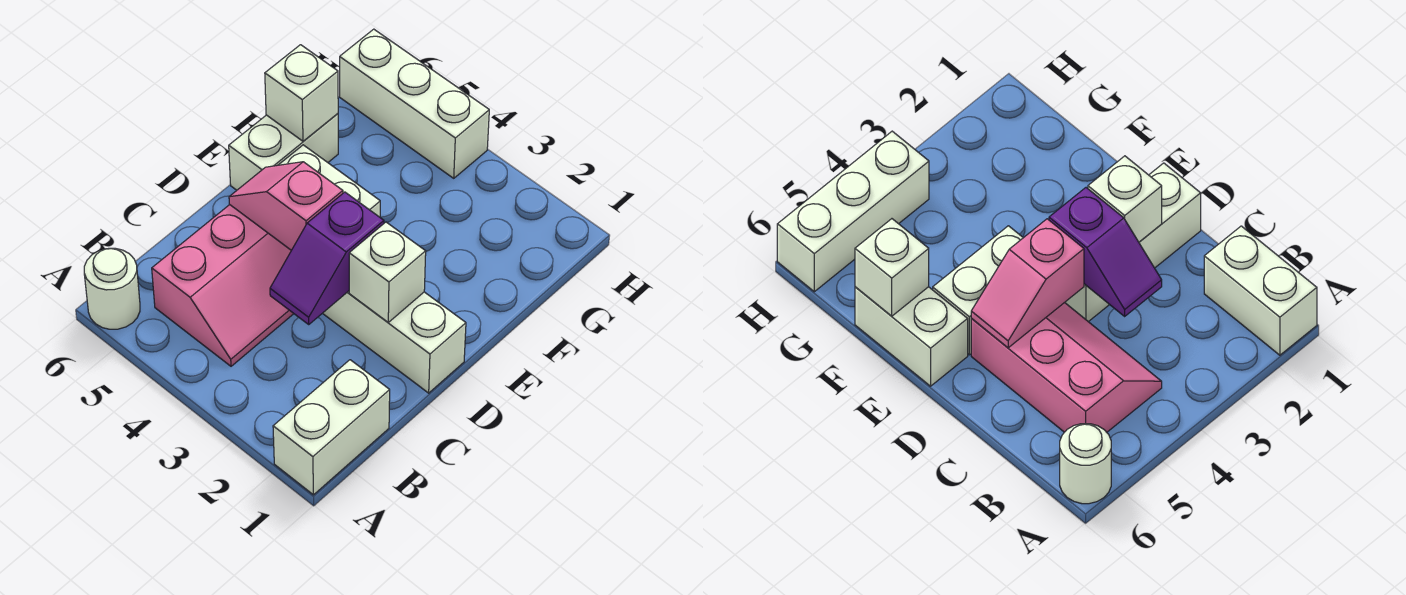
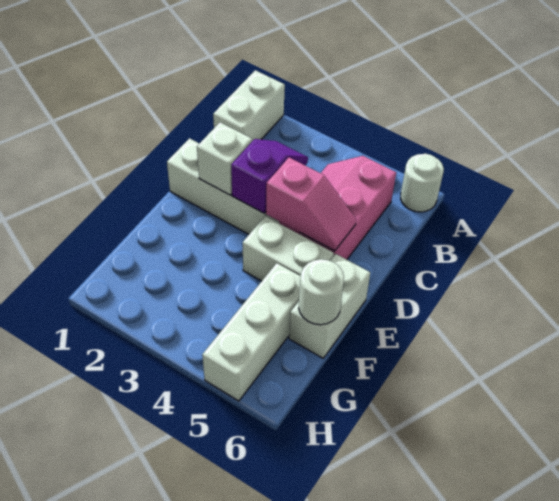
white brick F6 level 2 -> white round brick F6 level 2
white brick H4:H6 level 1 -> white brick F5:H5 level 1

